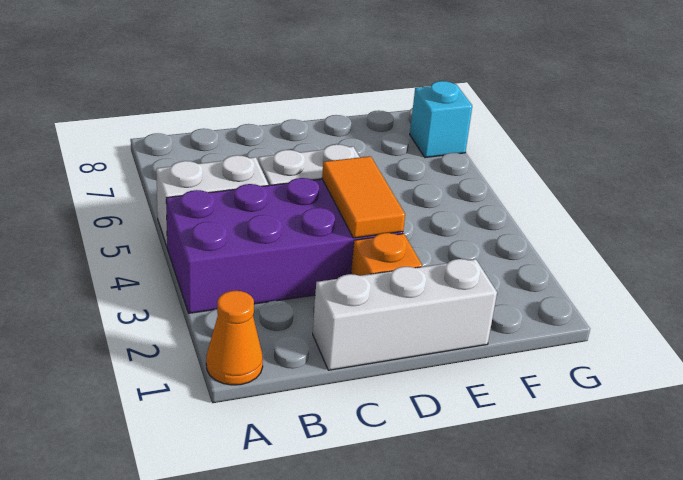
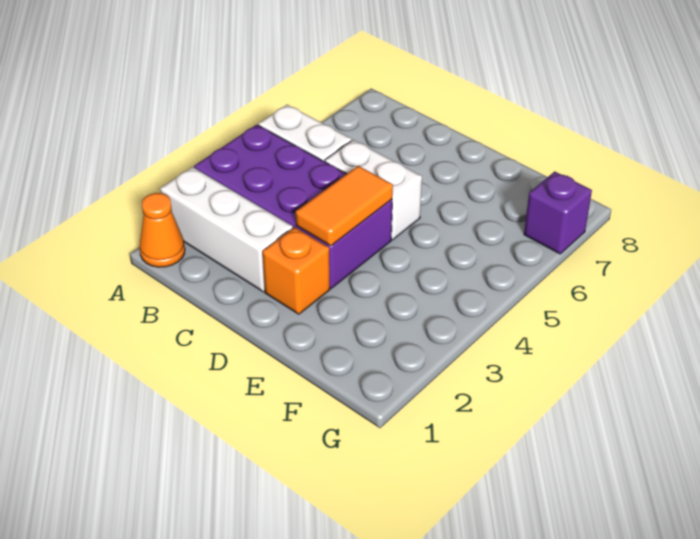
white brick C1:E1 level 1 -> white brick A2:C2 level 1
cyan brick G7 level 1 -> purple brick G7 level 1

